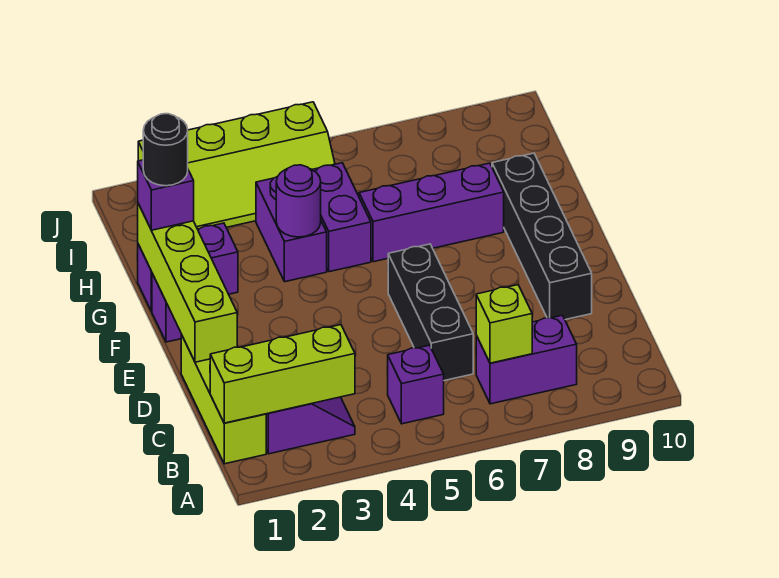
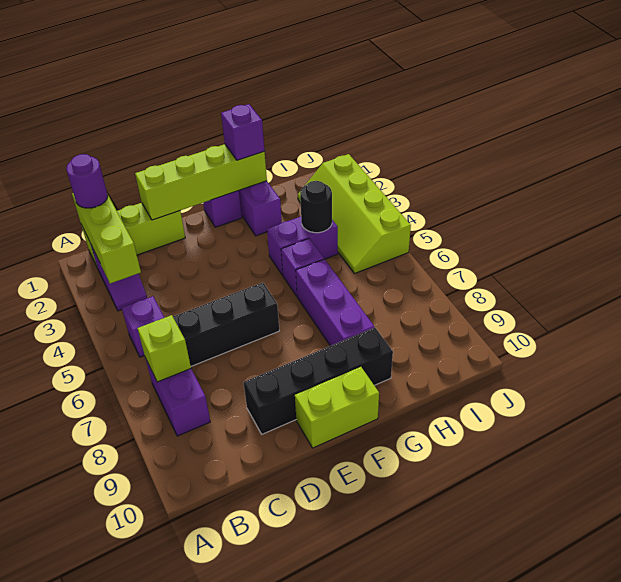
none -> lime brick E10:F10 level 1
black round brick G1 level 4 -> black round brick H4 level 2
purple round brick G4 level 2 -> purple round brick B1 level 3
purple brick G5:H5 level 1 -> purple brick G5 level 1

